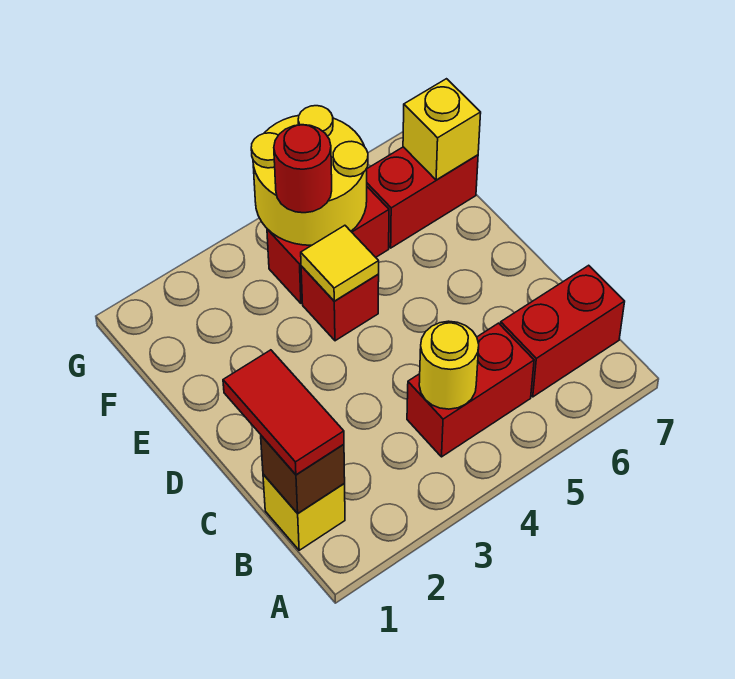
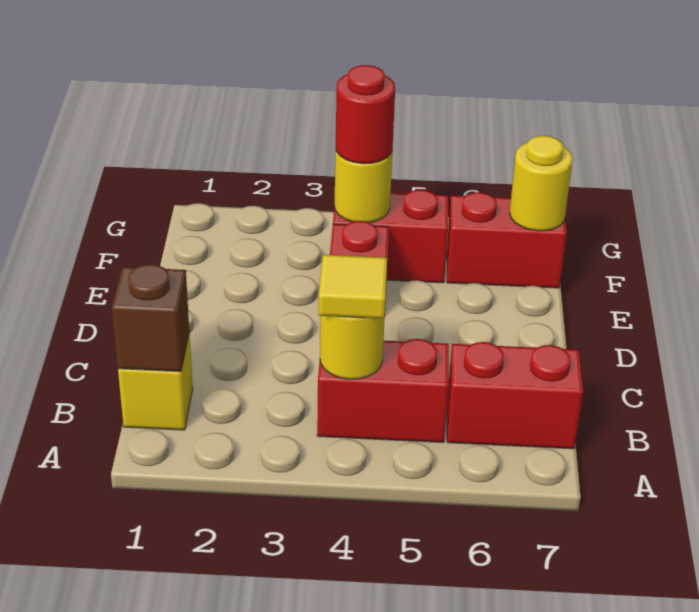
red tile B1:C1 level 3 -> none
yellow tile E4 level 2 -> yellow tile B4 level 3
yellow round brick F4:G5 level 2 -> yellow round brick F4 level 2
yellow brick F7 level 2 -> yellow round brick F7 level 2

